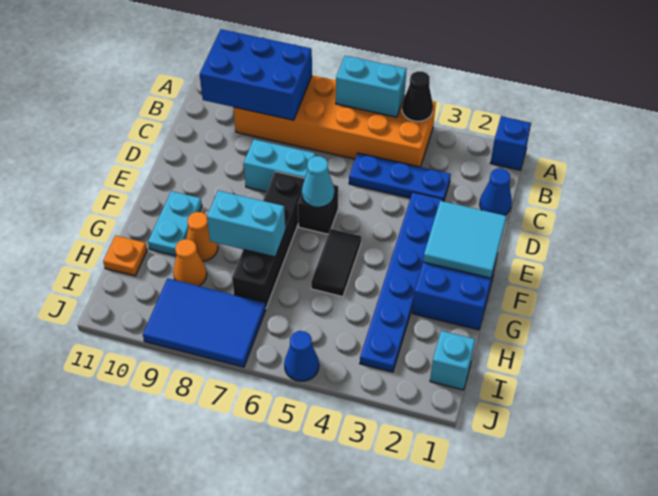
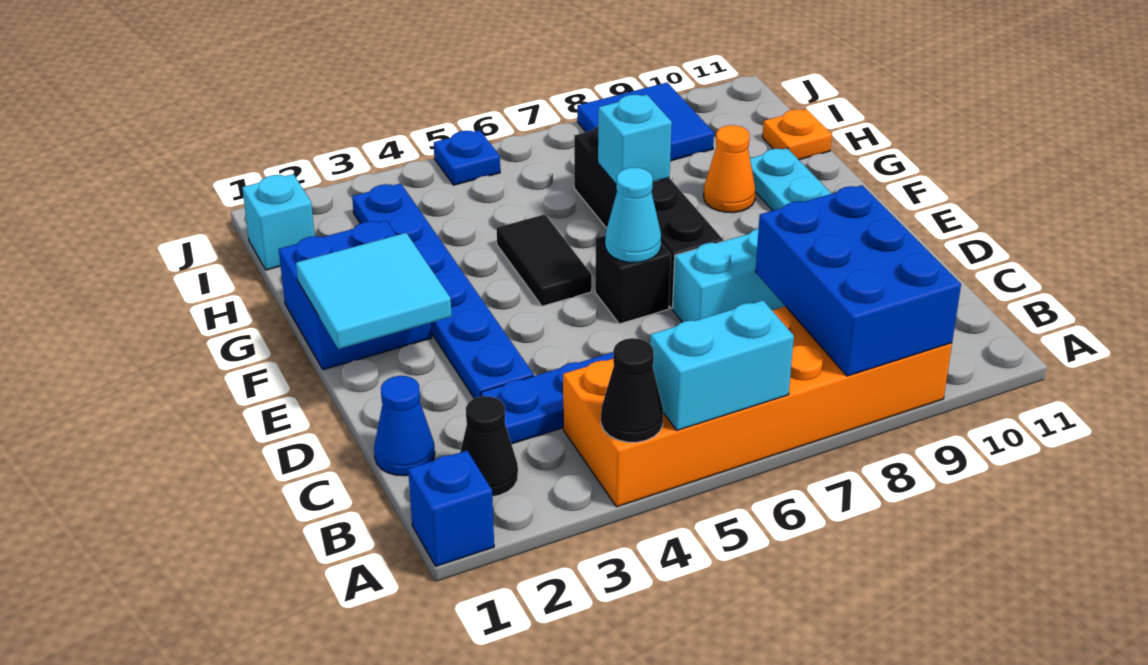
blue brick A8:B10 level 2 -> blue brick A8:C9 level 2
none -> black cone B2 level 1
cyan brick G7:G8 level 2 -> cyan brick G7 level 2
orange cone H9 level 1 -> none
blue tile I7:J9 level 1 -> blue tile I8:J9 level 1
blue cone J5 level 1 -> blue plate J5 level 1

